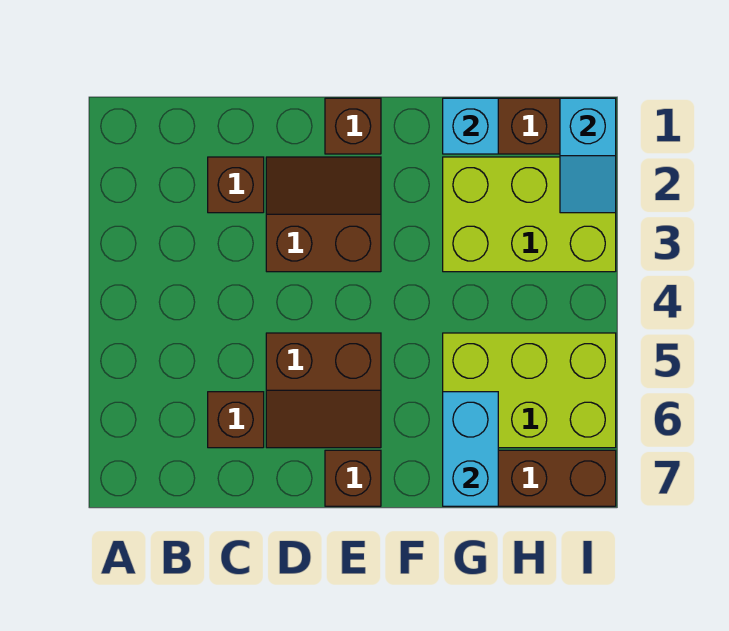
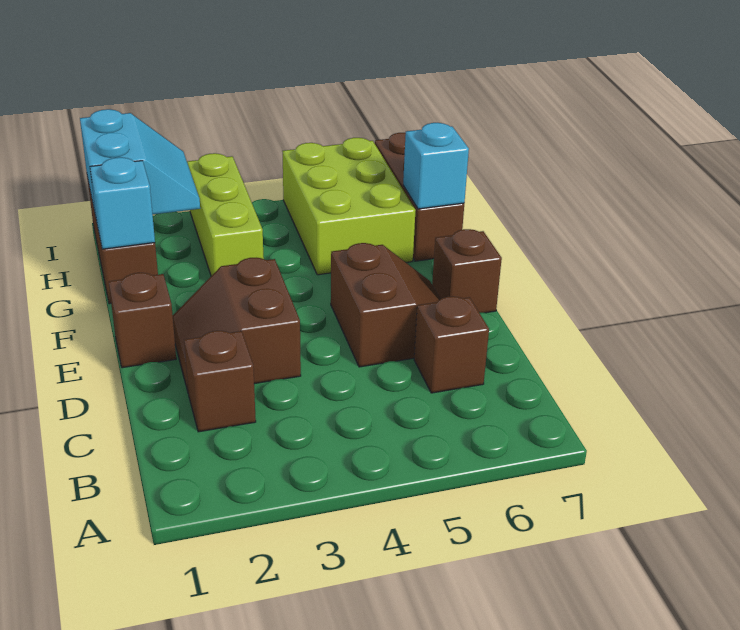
lime brick G2:I3 level 1 -> lime brick G3:I3 level 1
cyan brick G6:G7 level 2 -> cyan brick G7 level 2
cyan slope I1:I2 level 2 top 1 -> cyan slope H1:I2 level 2 top 1

